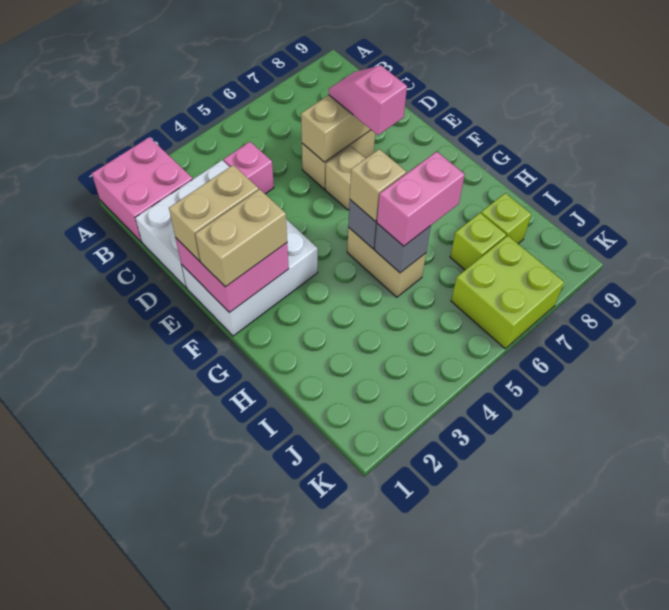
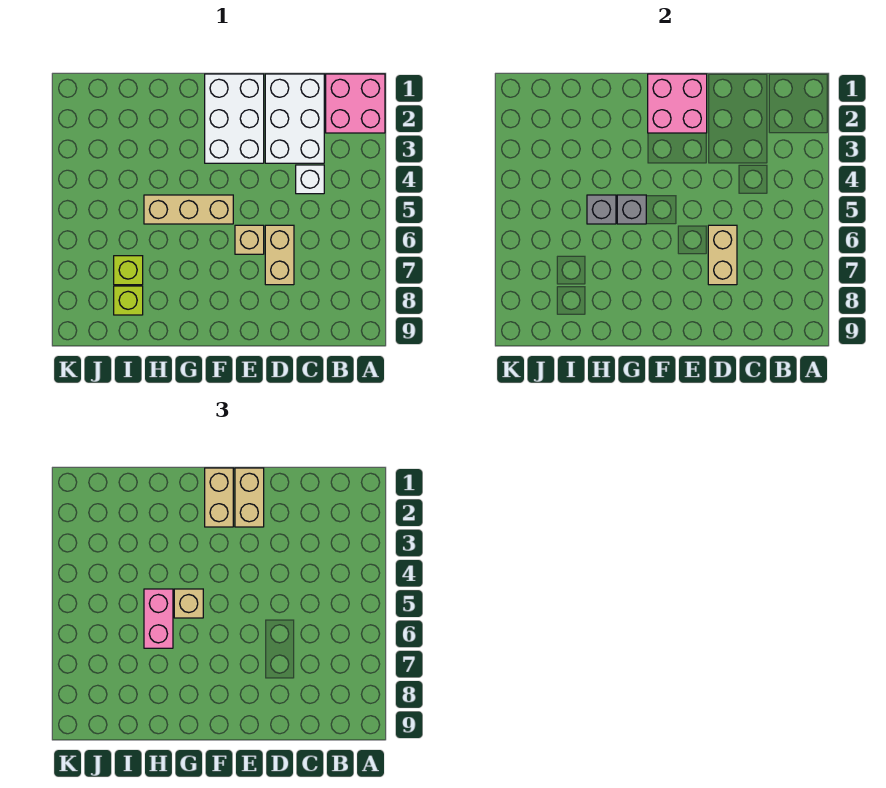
pink brick C4 level 1 -> white brick C4 level 1
pink slope D7:E7 level 3 top E -> none
tan brick G5:H5 level 1 -> tan brick F5:H5 level 1
lime brick J6:K7 level 1 -> none

